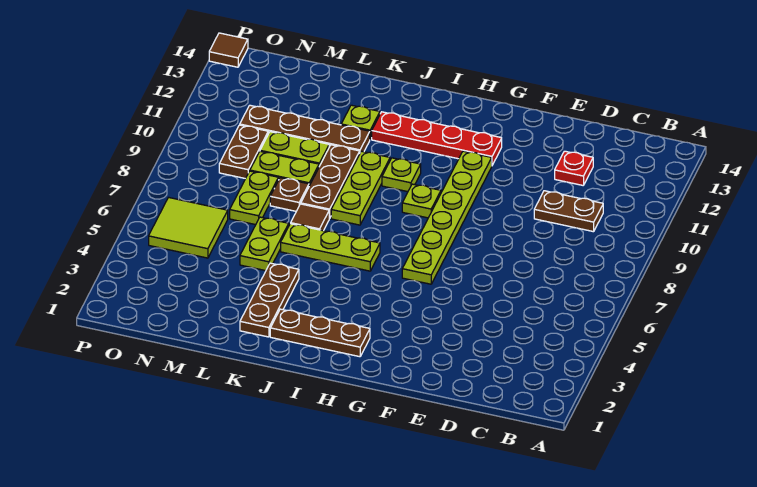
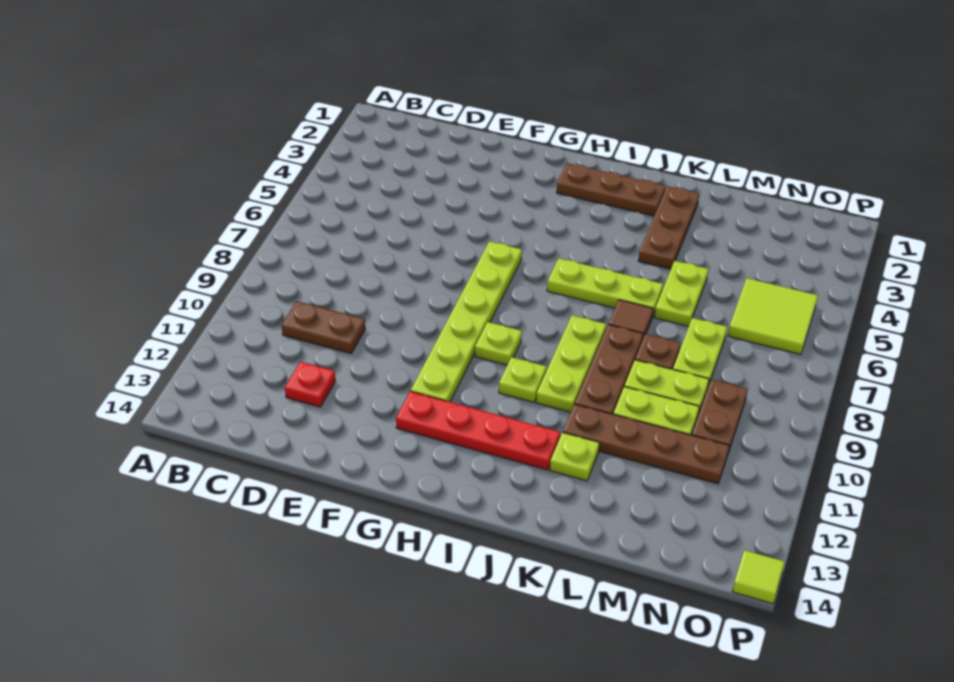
brown tile P14 level 1 -> lime tile P14 level 1

